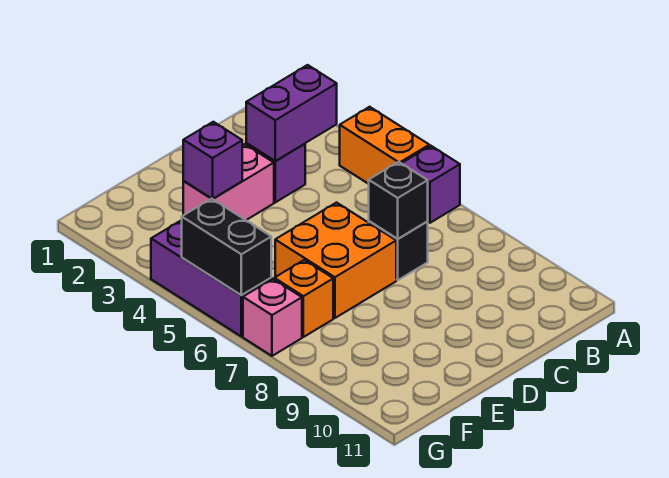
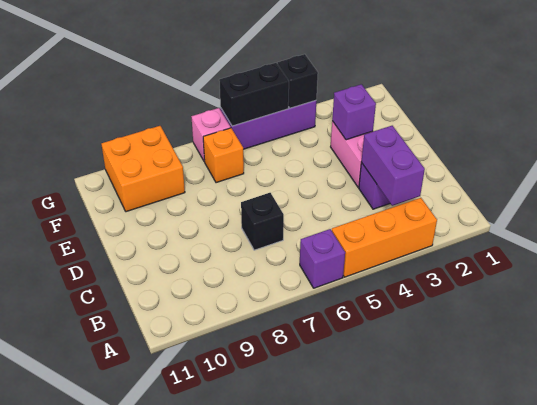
orange brick A4:A5 level 1 -> orange brick A3:A5 level 1
black brick C7 level 2 -> black brick G4 level 2
orange brick D6:E7 level 1 -> orange brick F9:G10 level 1

